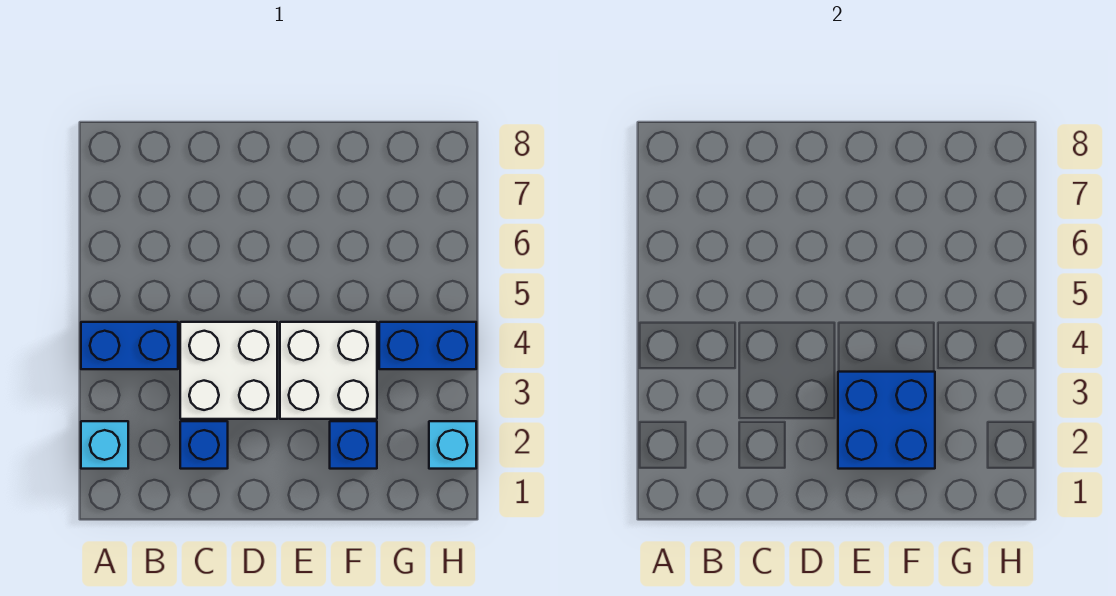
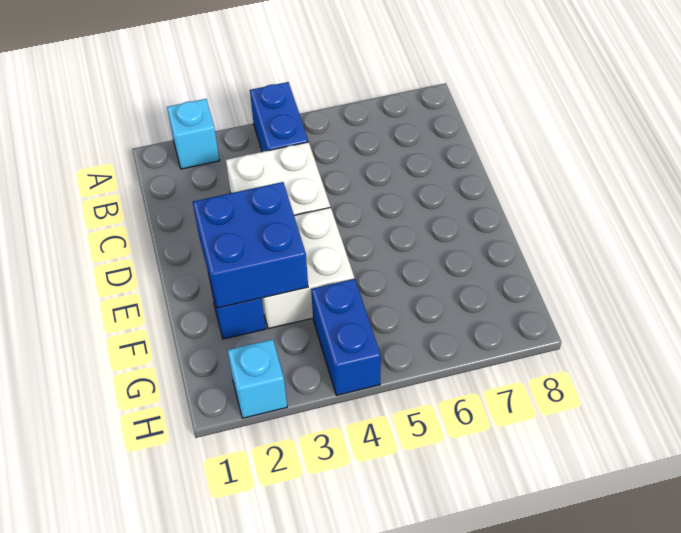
blue brick C2 level 1 -> none

